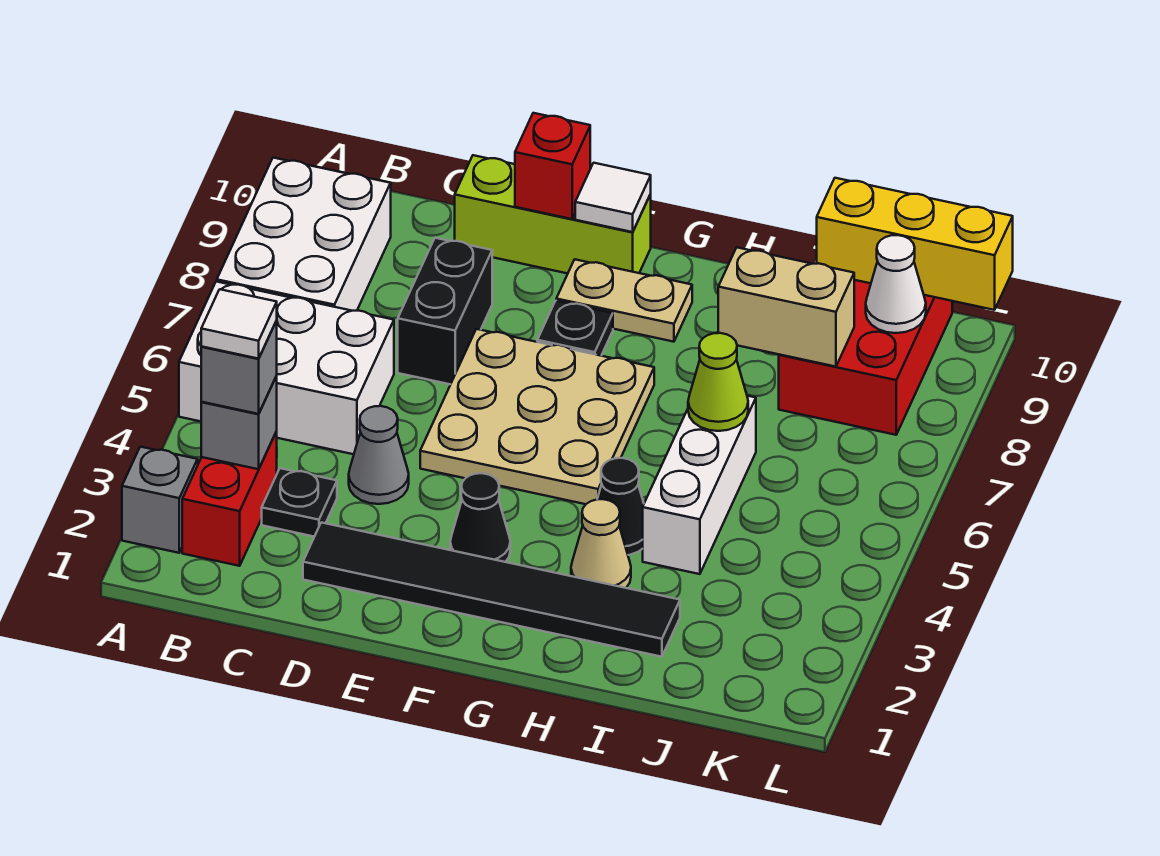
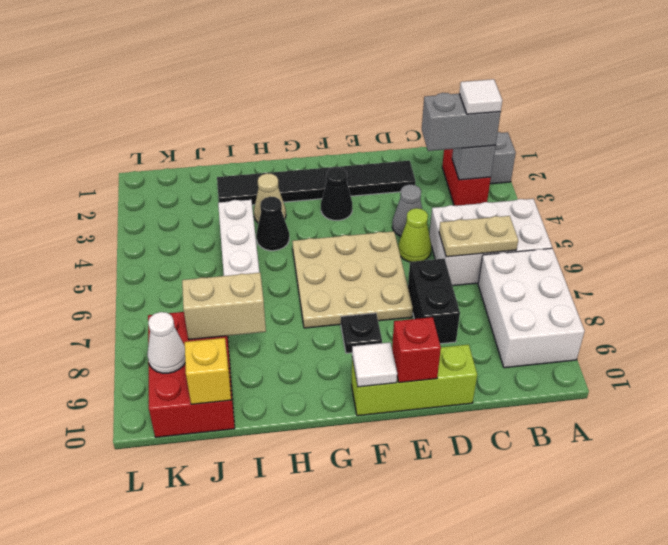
grey brick B3 level 3 -> grey brick B3:C3 level 3
black plate C3 level 1 -> none
tan plate F9:G9 level 1 -> tan plate B6:C6 level 2
lime cone I6 level 2 -> lime cone D5 level 1
yellow brick J10:L10 level 2 -> yellow brick J10 level 2

